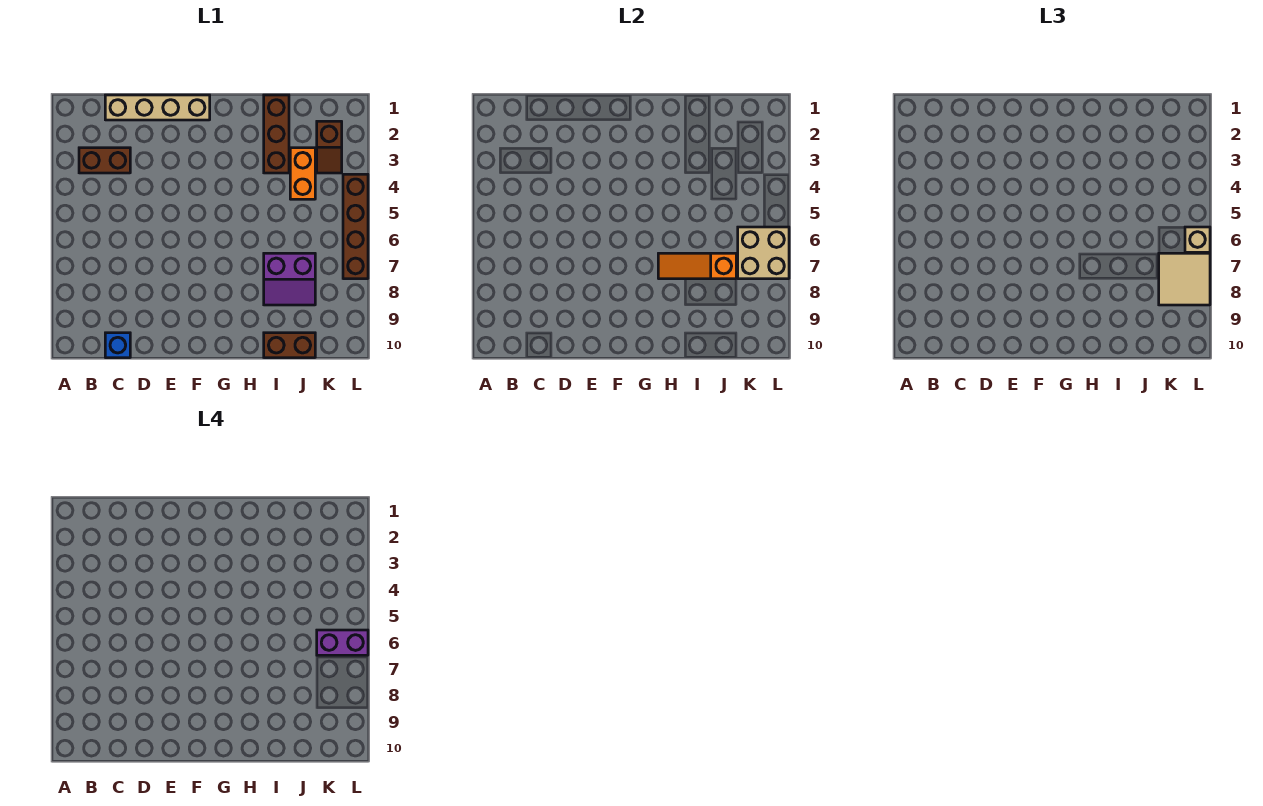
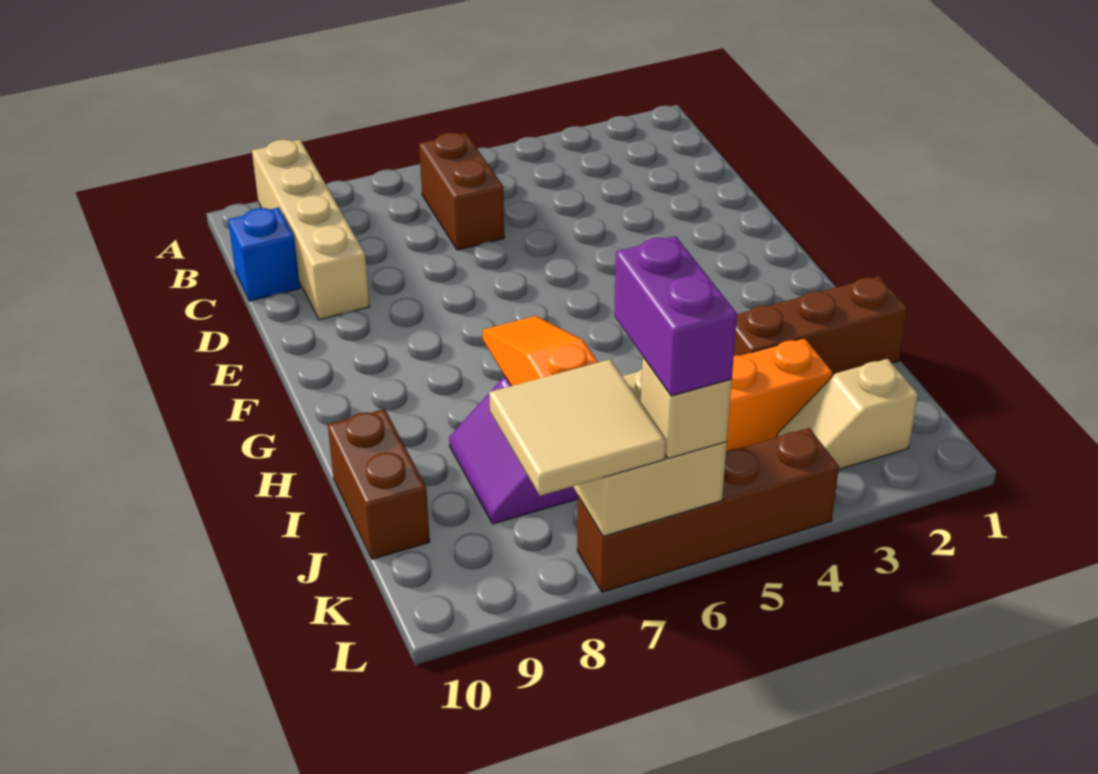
brown brick B3:C3 level 1 -> brown brick B6:C6 level 1
tan brick C1:F1 level 1 -> tan brick A9:D9 level 1
brown slope K2:K3 level 1 top 2 -> tan slope K2:K3 level 1 top 2

